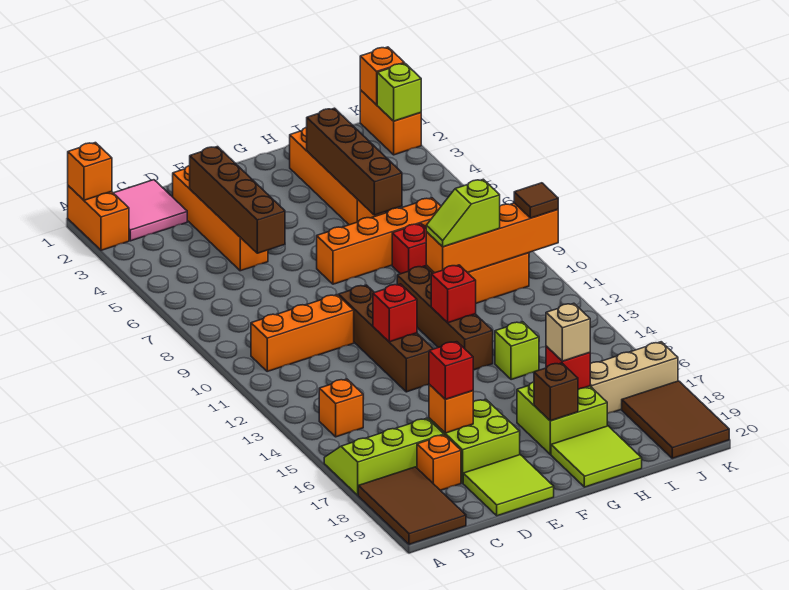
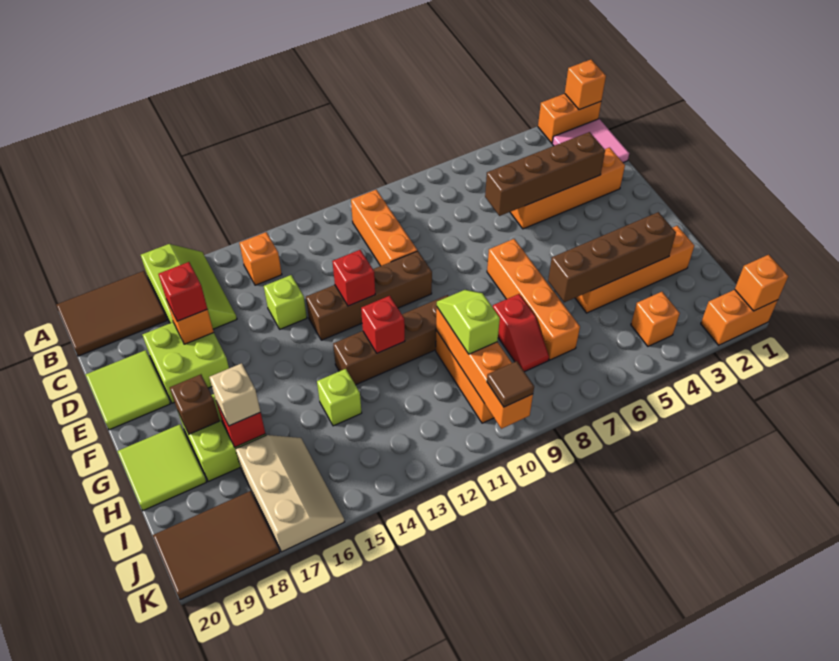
orange brick C18 level 1 -> orange brick J4 level 1
lime brick K2 level 2 -> lime brick D14 level 1

